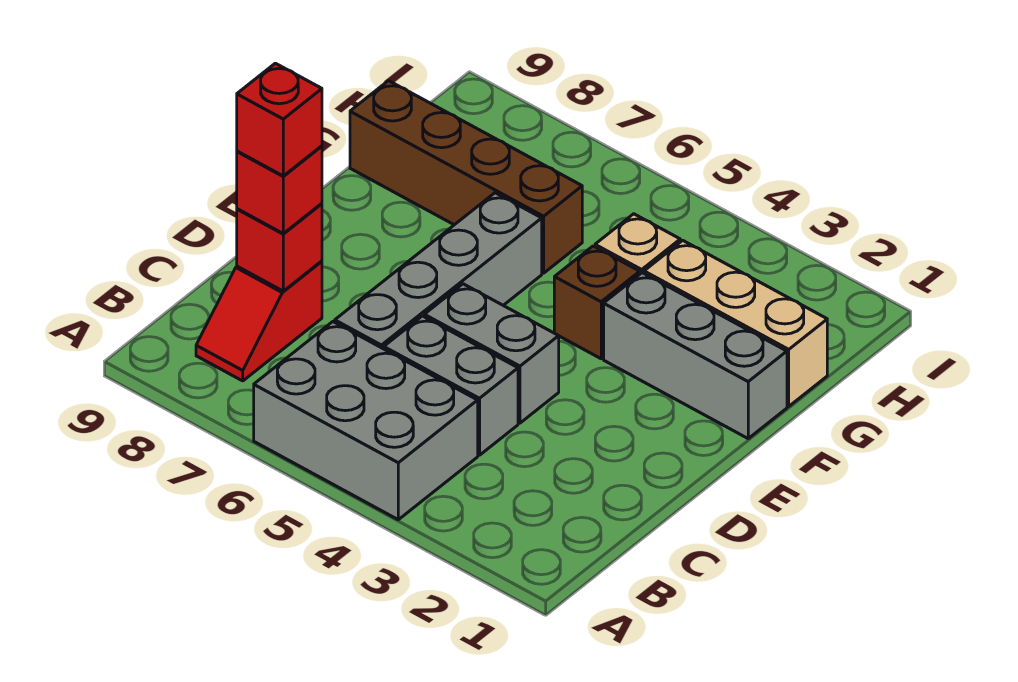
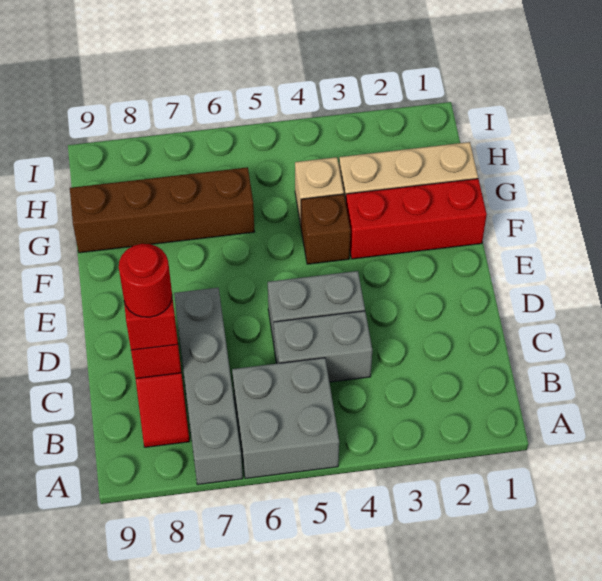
grey brick A4:B6 level 1 -> grey brick A5:B6 level 1
grey brick C6:F6 level 1 -> grey brick A7:D7 level 1
red brick C8 level 4 -> red round brick C8 level 4
grey brick F1:F3 level 1 -> red brick F1:F3 level 1

